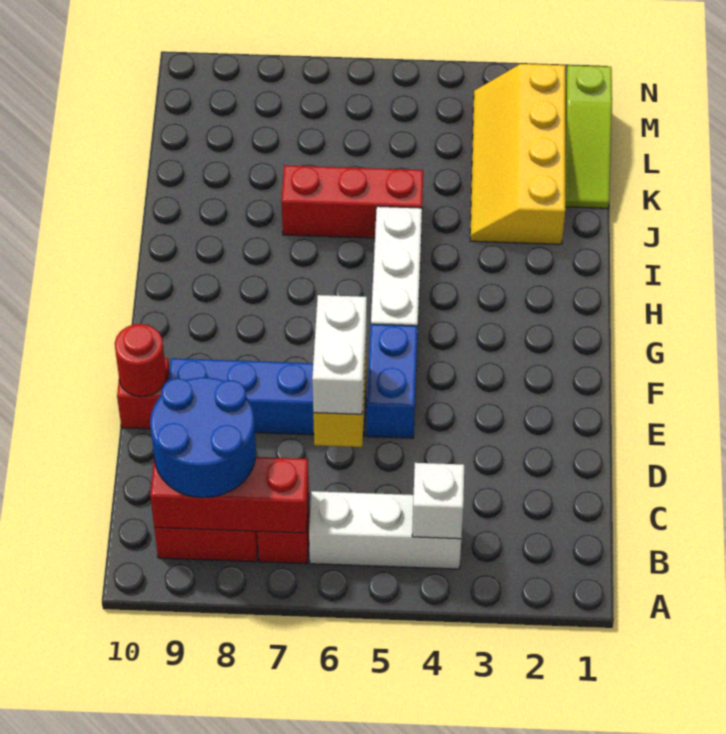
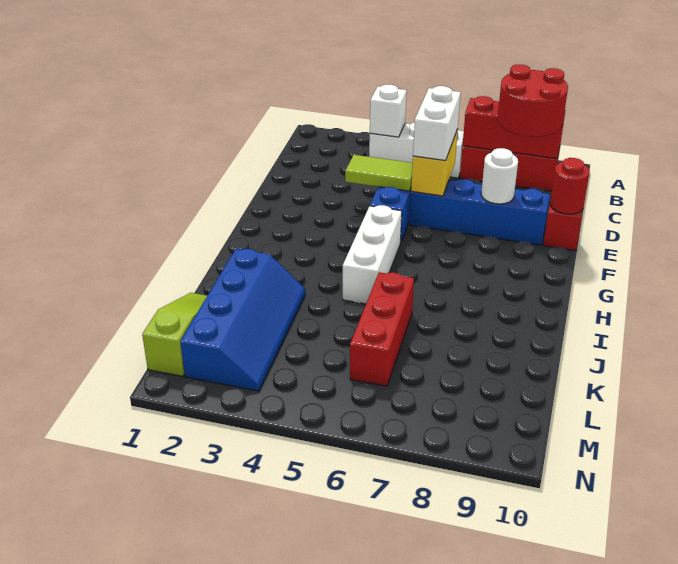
blue round brick B8:C9 level 3 -> red round brick B8:C9 level 3
none -> lime tile E4:E5 level 2
none -> white round brick E8 level 2
yellow slope J2:M3 level 1 top 2 -> blue slope J2:M3 level 1 top 2
red brick J5:J7 level 1 -> red brick J6:L6 level 1

